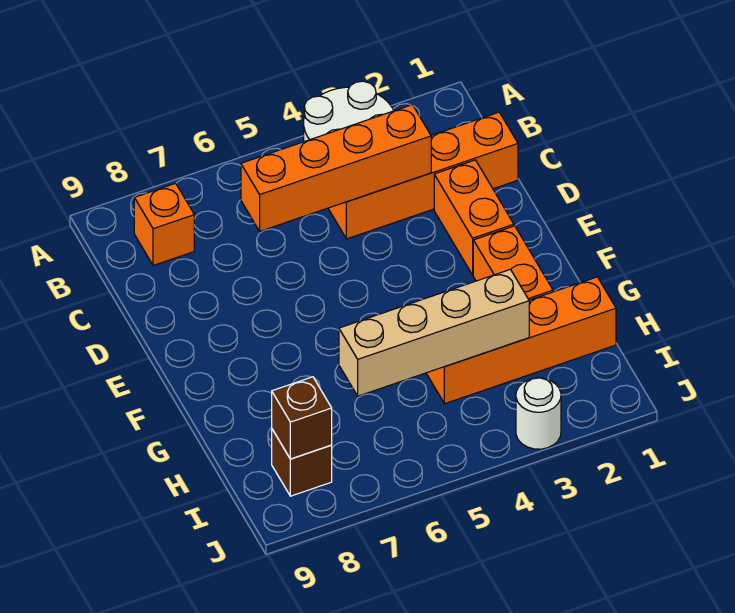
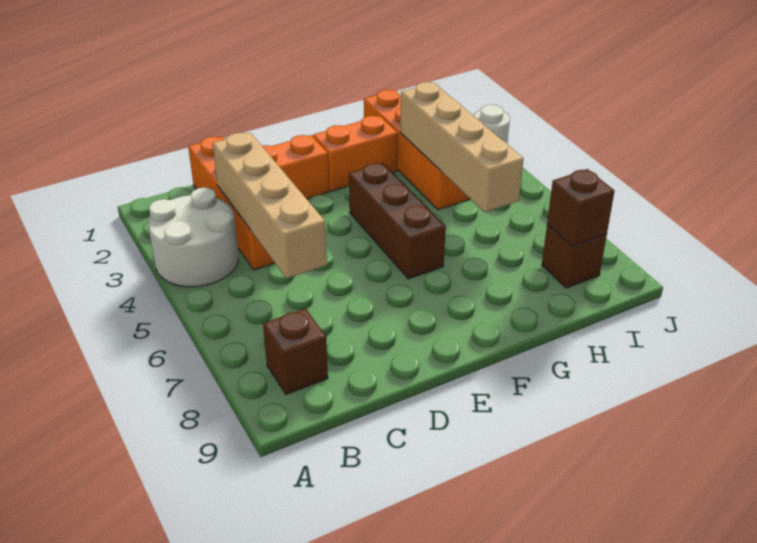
orange brick B8 level 1 -> brown brick B8 level 1
orange brick C3:C6 level 2 -> tan brick C3:C6 level 2
none -> brown brick F4:F6 level 1

